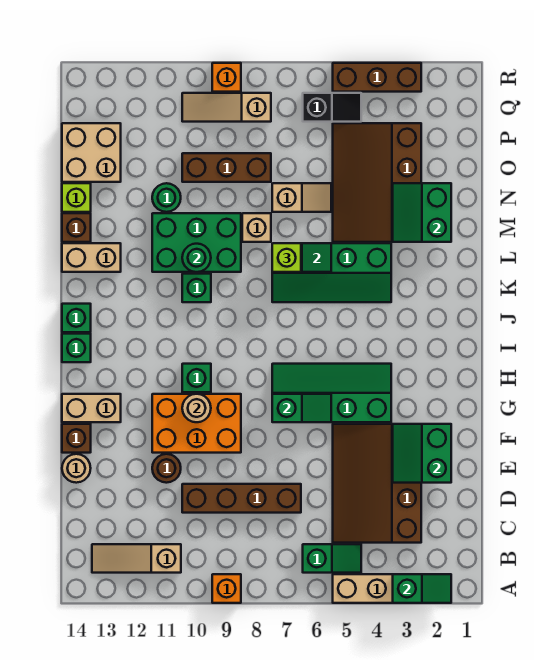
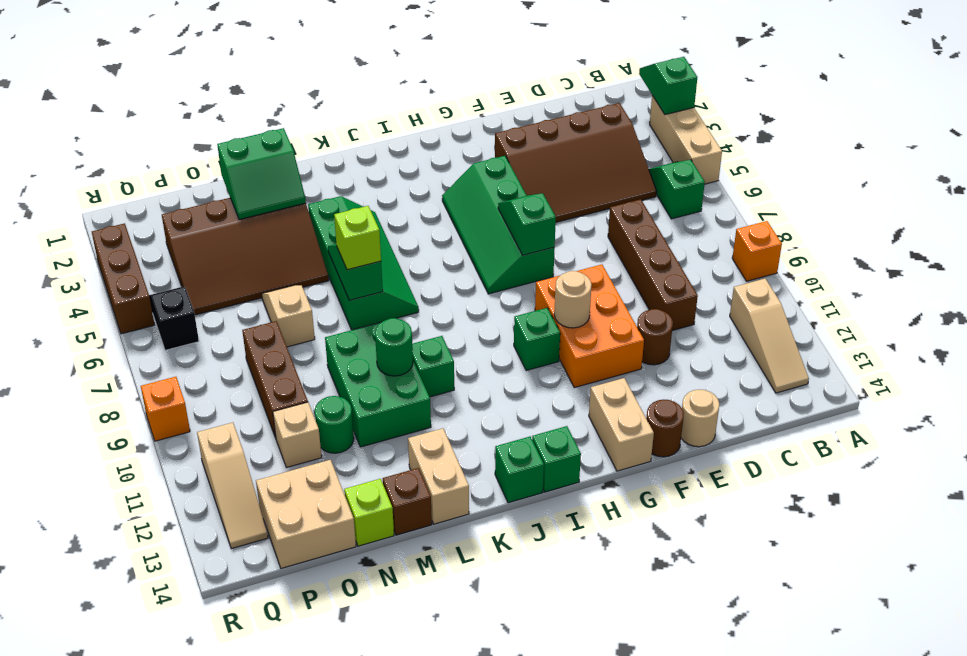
green slope E2:F3 level 2 top 2 -> none
brown brick F14 level 1 -> brown round brick F14 level 1
tan brick M8 level 1 -> tan brick O11 level 1
tan slope Q8:Q10 level 1 top 8 -> tan slope Q11:Q13 level 1 top 11

